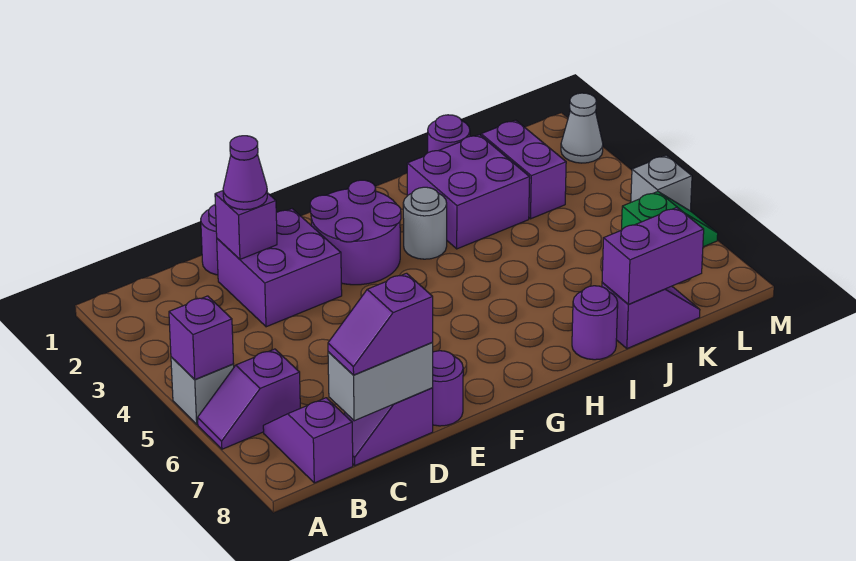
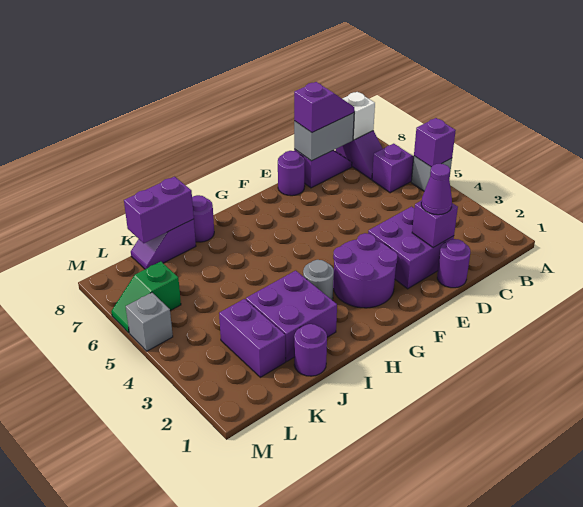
none -> white brick B8 level 2
grey cone M2 level 1 -> none

